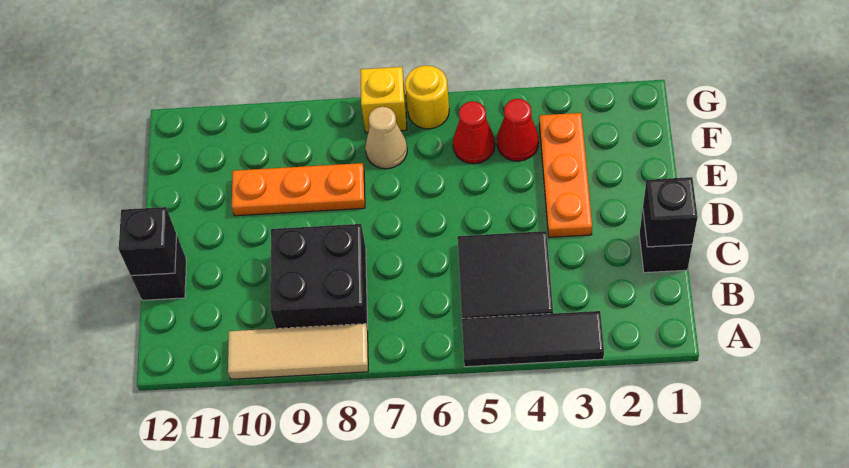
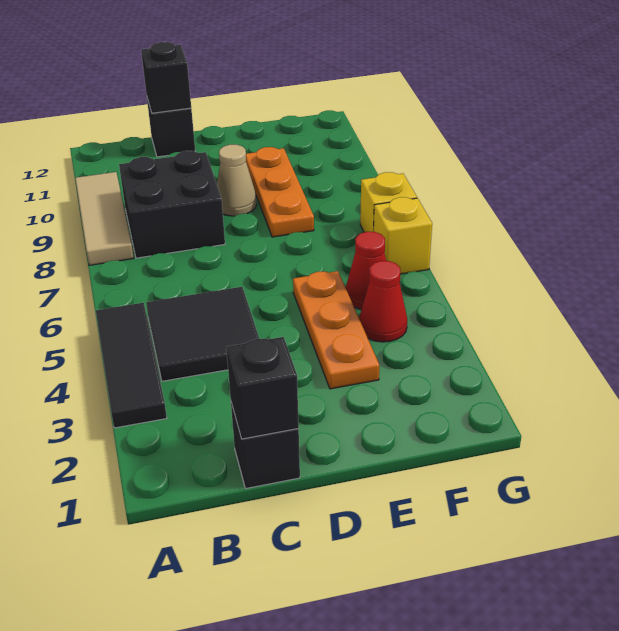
orange plate D3:F3 level 1 -> orange plate E3:E5 level 1
tan cone F7 level 1 -> tan cone D9 level 1
yellow round brick G6 level 1 -> yellow brick G6 level 1

